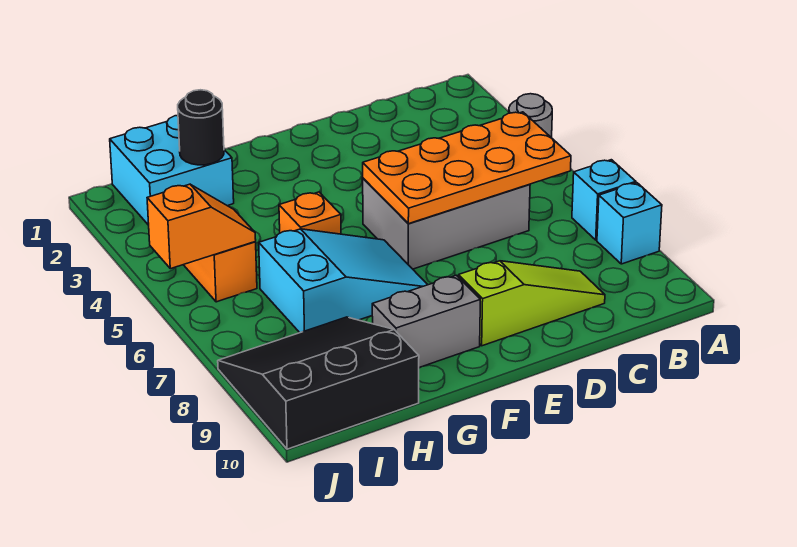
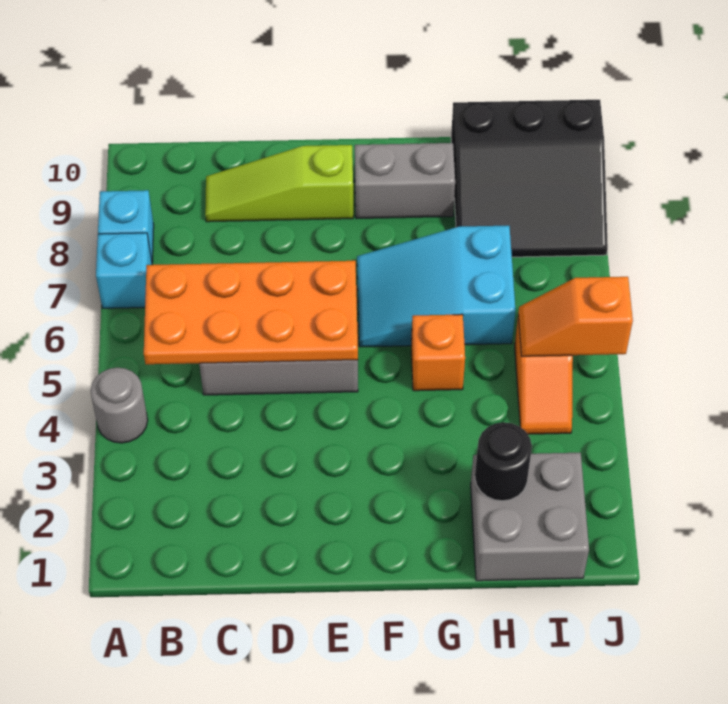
cyan brick H1:I2 level 1 -> grey brick H1:I2 level 1

